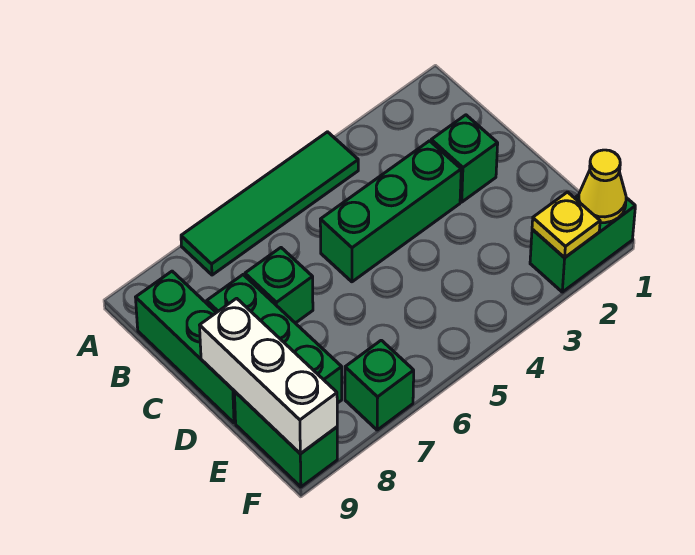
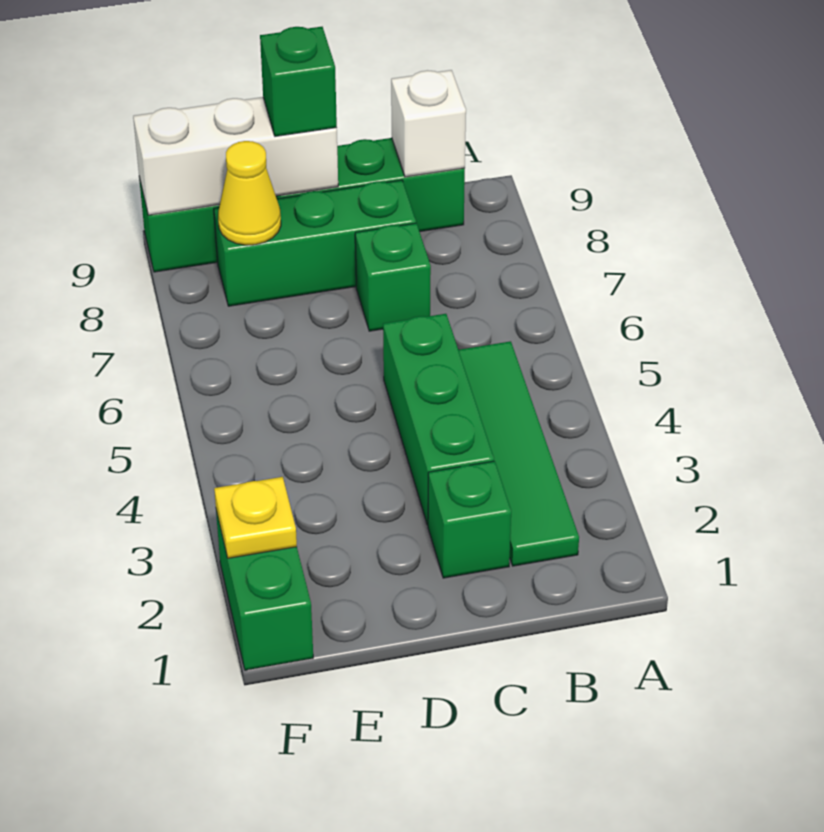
green tile A4:A7 level 1 -> green tile B2:B5 level 1
none -> white brick B9 level 2
yellow cone F1 level 2 -> yellow cone E8 level 2
green brick F7 level 1 -> green brick D9 level 3

